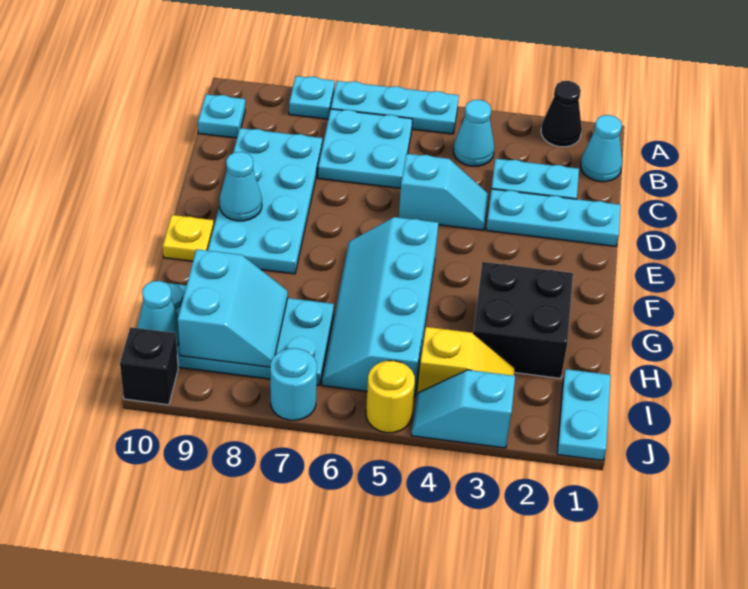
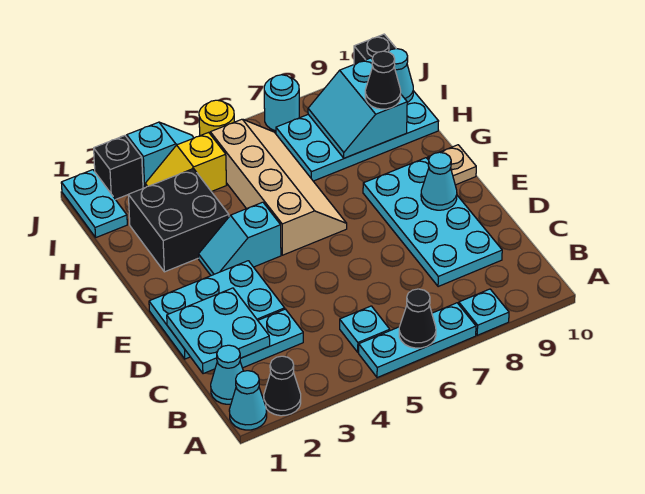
none -> black cone A6 level 2
cyan cone B4 level 1 -> cyan cone A1 level 1
cyan plate B6:C7 level 1 -> cyan plate C1:D2 level 2
cyan plate B10 level 1 -> cyan plate B5 level 1
cyan plate D1:D3 level 1 -> cyan plate D1:E3 level 1
cyan slope D4:D5 level 1 top 5 -> cyan slope F3:F4 level 1 top 4
cyan slope F5:I6 level 1 top 5 -> tan slope F5:I6 level 1 top 5
yellow plate F10 level 1 -> tan plate F10 level 1
none -> black cone H9 level 3
none -> black brick J2 level 1

